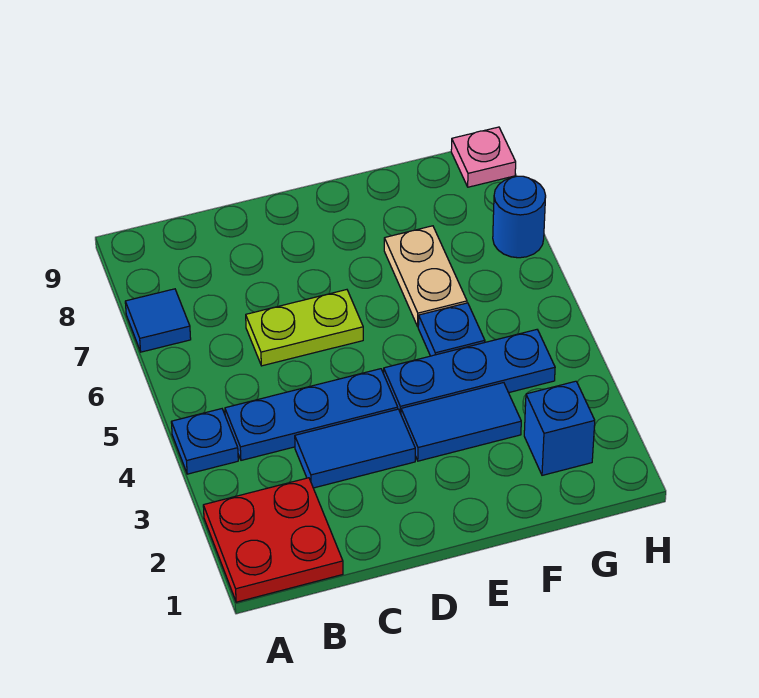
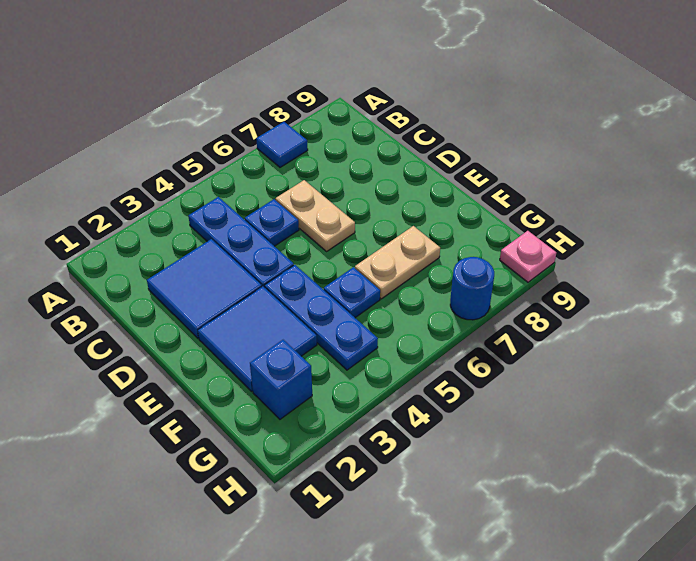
red plate A1:B2 level 1 -> none
blue plate A4 level 1 -> blue plate C5 level 1
blue tile C3:D3 level 1 -> blue tile C2:D3 level 1
lime plate C6:D6 level 1 -> tan plate C6:D6 level 1
blue tile E3:F3 level 1 -> blue tile E2:F3 level 1

